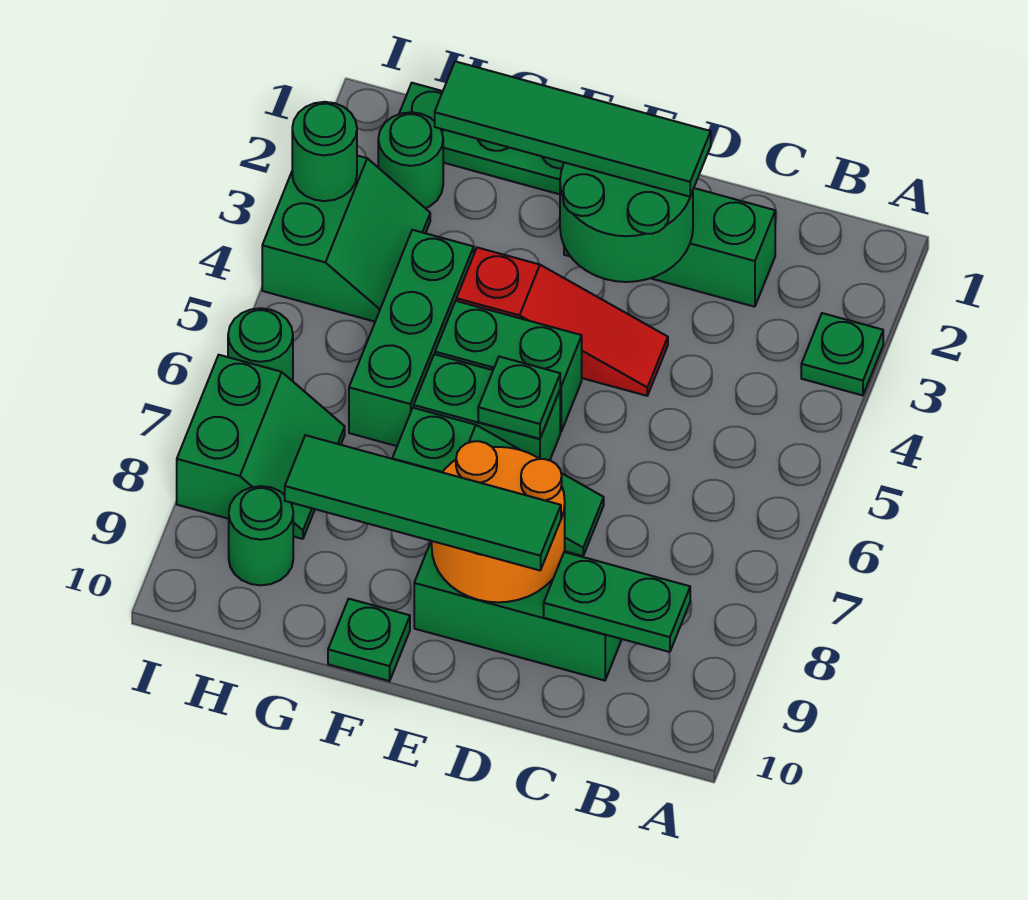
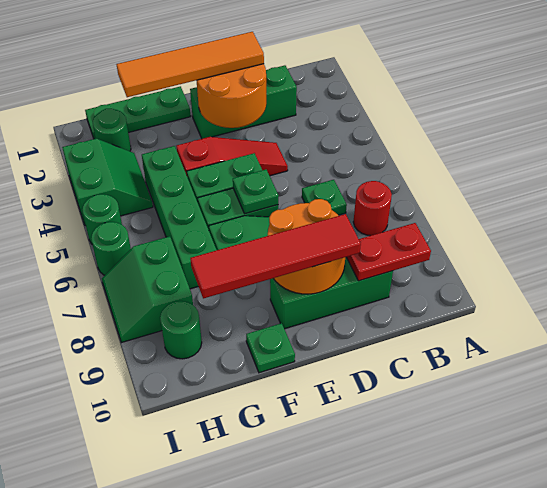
green plate A3 level 1 -> green plate C6 level 1
none -> red round brick B7 level 1
green plate B9:C9 level 2 -> red plate B9:C9 level 2
green round brick D2:E3 level 2 -> orange round brick D2:E3 level 2
green tile D2:G2 level 3 -> orange tile D2:G2 level 3
green tile D9:G9 level 3 -> red tile D9:G9 level 3
green brick G4:G6 level 1 -> green brick G4:G7 level 1
green slope H7:I8 level 1 top I -> green slope H7:I8 level 1 top H
green round brick I3 level 2 -> green round brick I5 level 1

